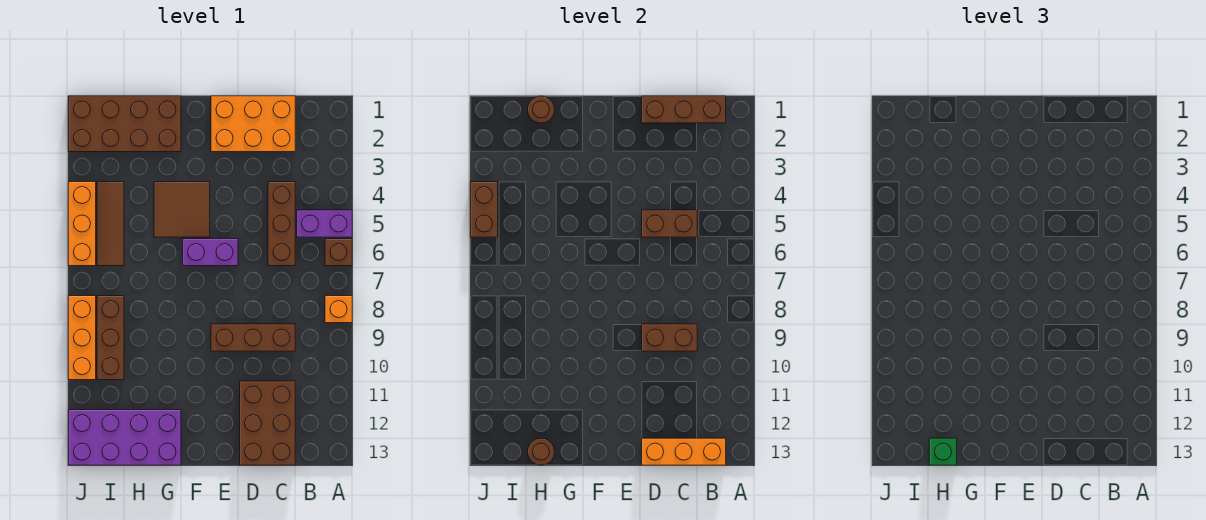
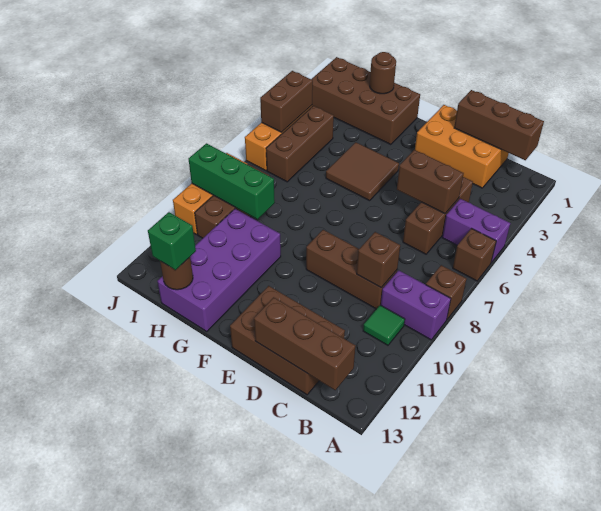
orange brick A8 level 1 -> brown brick A8 level 1
none -> green tile B10 level 1
orange brick B13:D13 level 2 -> brown brick B13:D13 level 2
brown brick C9:D9 level 2 -> brown brick C9 level 2
brown brick C11:D13 level 1 -> brown brick C12:E13 level 1
purple brick E6:F6 level 1 -> purple brick A9:B9 level 1
purple brick G12:J13 level 1 -> purple brick G10:H13 level 1
none -> green brick H9:J9 level 2
brown tile I4:I6 level 1 -> brown brick I4:I6 level 1

